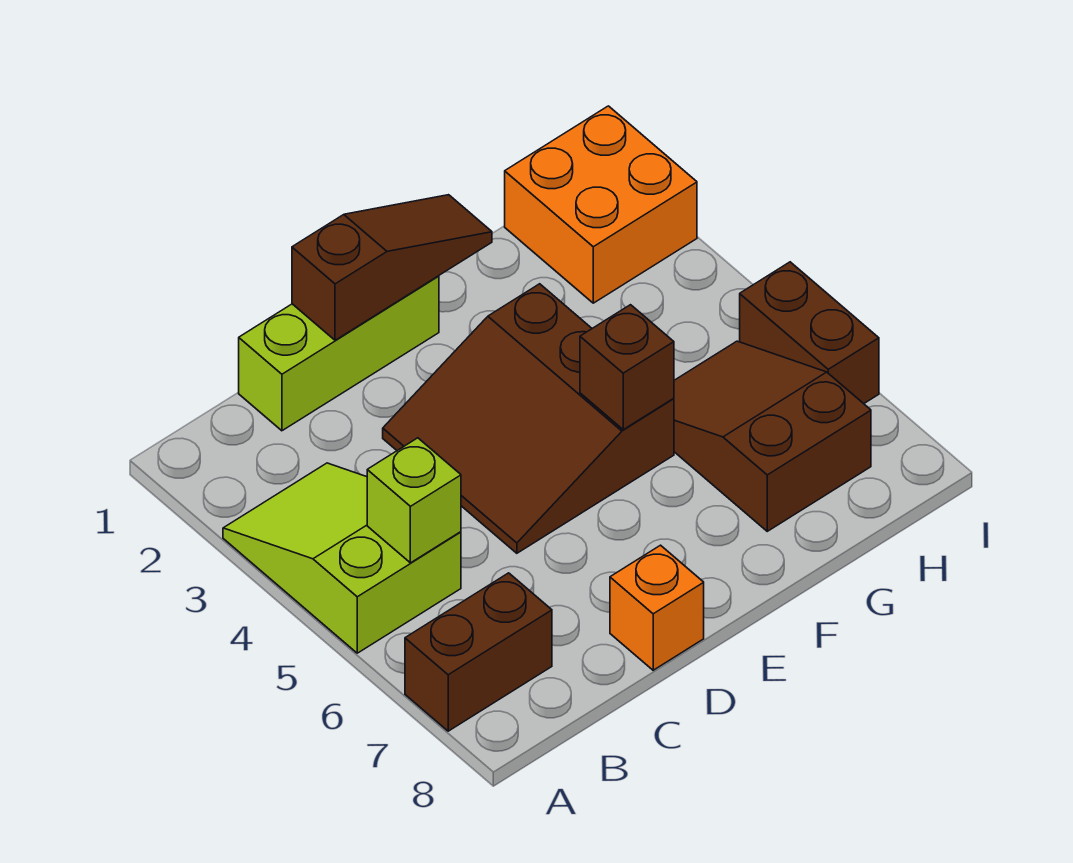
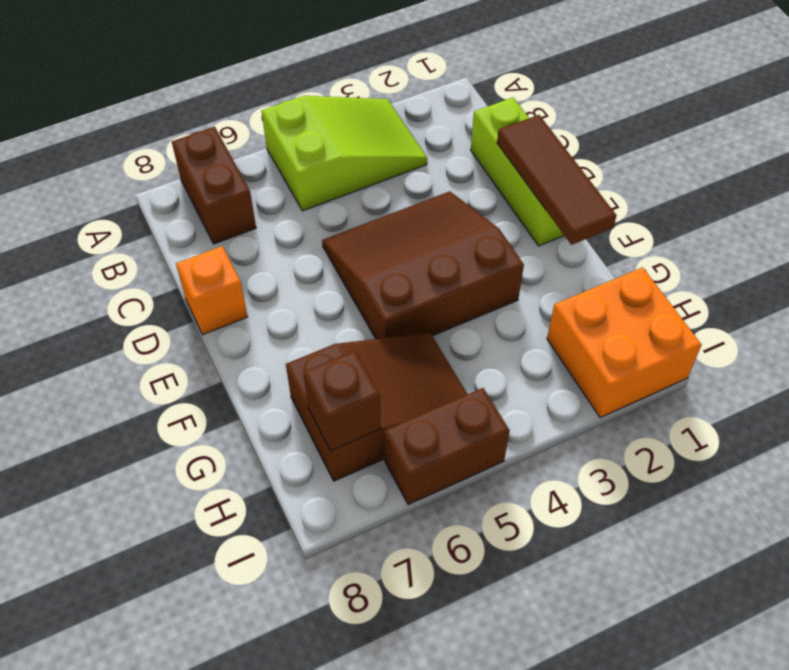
lime brick B5 level 2 -> none
brown slope D1:F1 level 2 top D -> brown tile D1:F1 level 2
brown brick F5 level 2 -> brown brick H7 level 2

